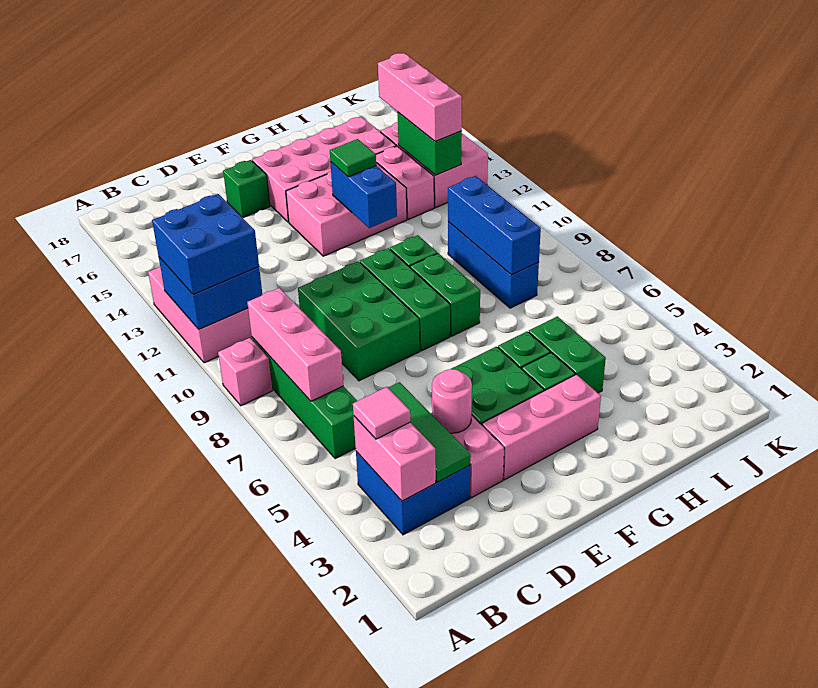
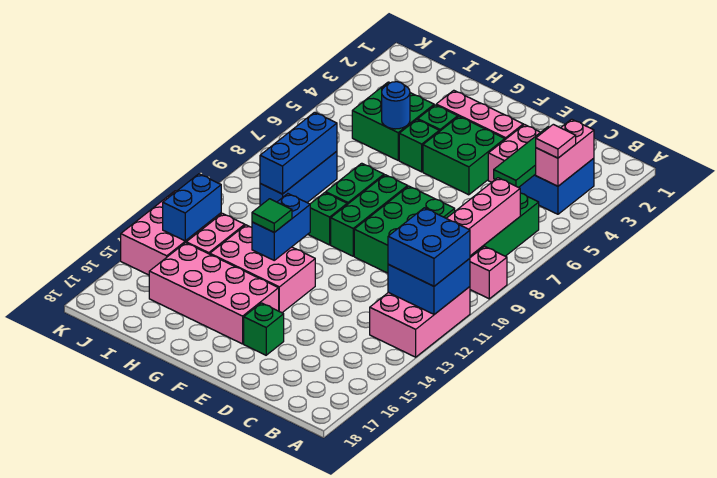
pink round brick D4 level 2 -> none
green brick H4:H5 level 1 -> green brick H4:I5 level 1
none -> blue round brick H5 level 2
green brick J13:J14 level 2 -> blue brick J13:J14 level 2
pink brick J13:J15 level 3 -> none

